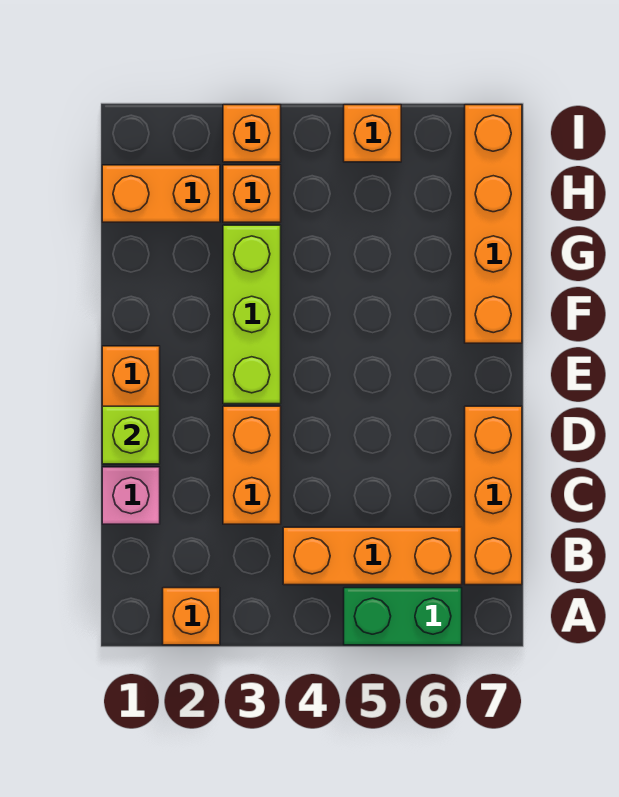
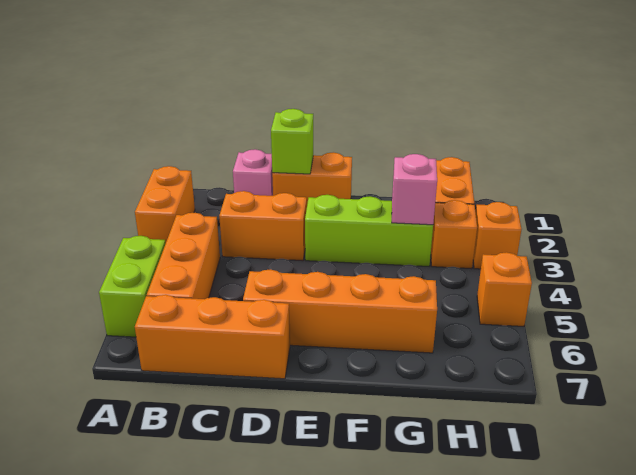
orange brick A2 level 1 -> orange brick A2:A3 level 1
green brick A5:A6 level 1 -> lime brick A5:A6 level 1
orange brick F7:I7 level 1 -> orange brick D6:G6 level 1
none -> pink brick G3 level 2

